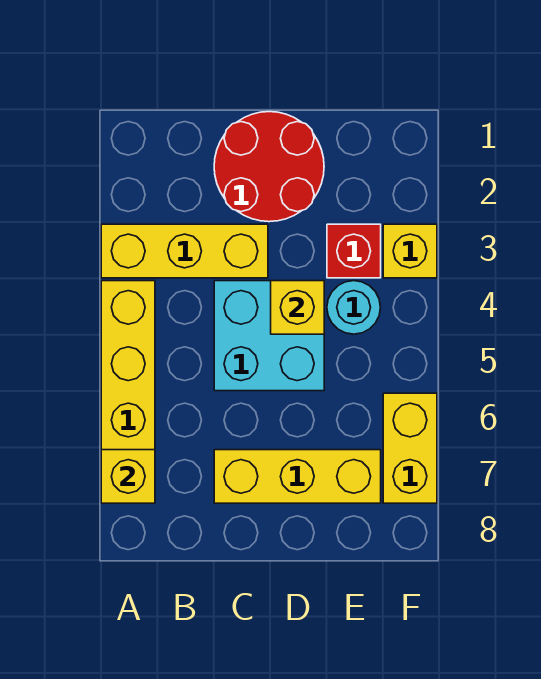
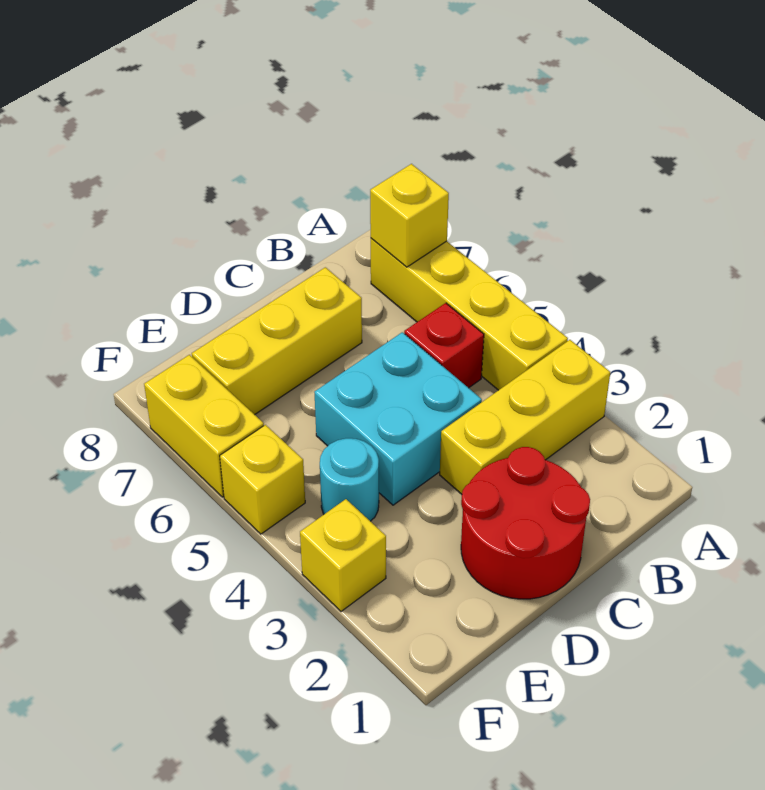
yellow brick D4 level 2 -> yellow brick F5 level 1
red brick E3 level 1 -> red brick B5 level 1

